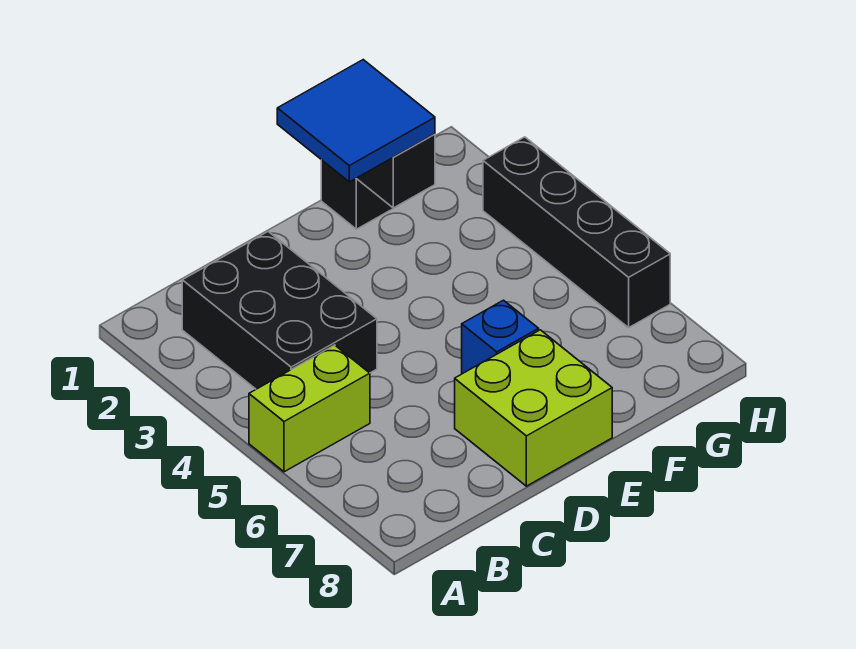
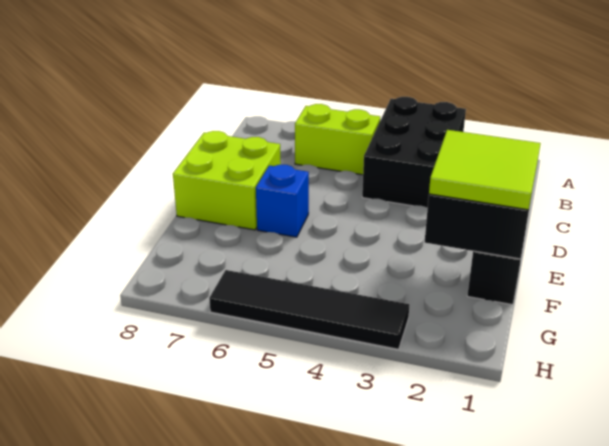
lime brick A5:B5 level 1 -> lime brick B5:B6 level 1
black brick B2:C4 level 1 -> black brick A3:C4 level 1
blue tile E1:F2 level 3 -> lime tile E1:F2 level 3
black brick H3:H6 level 1 -> black tile H3:H6 level 1

